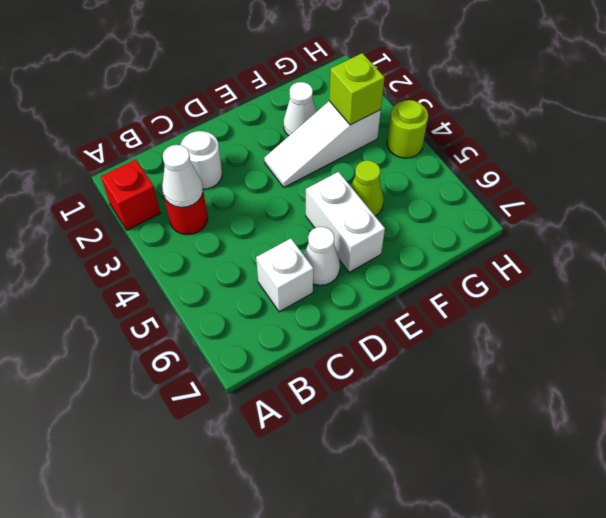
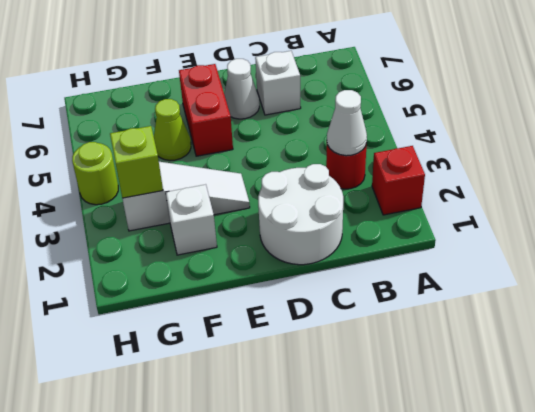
white round brick C2 level 1 -> white round brick C1:D2 level 1
white brick E5:E6 level 1 -> red brick E5:E6 level 1
white cone F2 level 1 -> white brick F2 level 1

